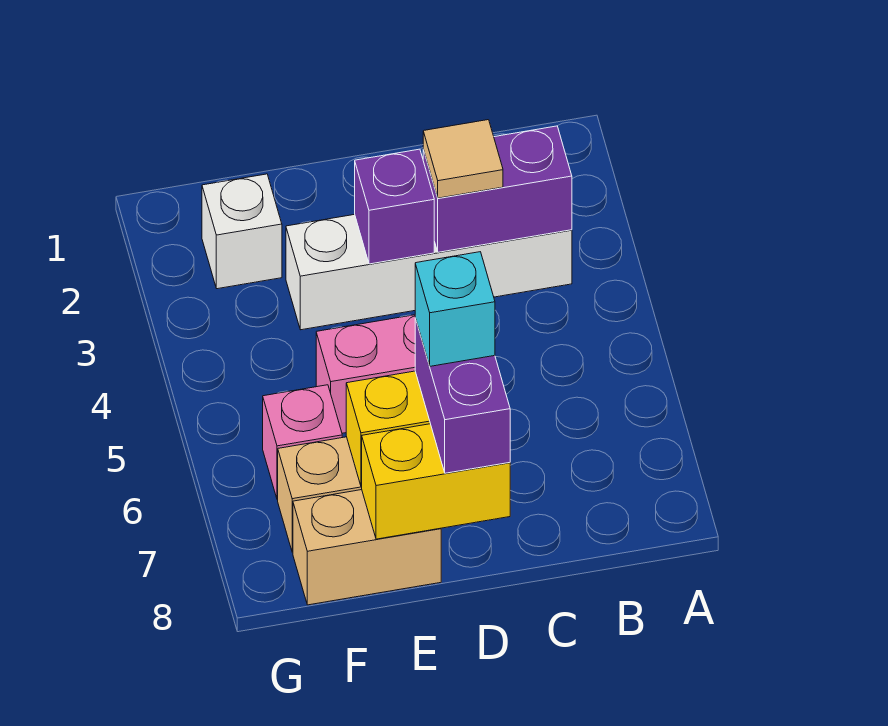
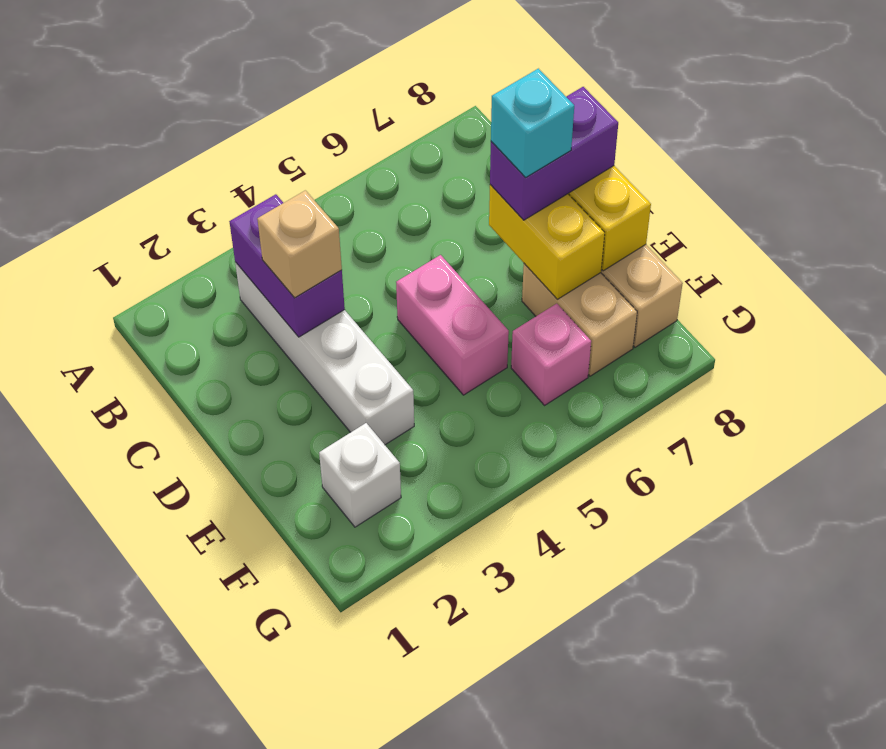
tan tile C3 level 3 -> tan brick C3 level 3
purple brick D3 level 2 -> none

